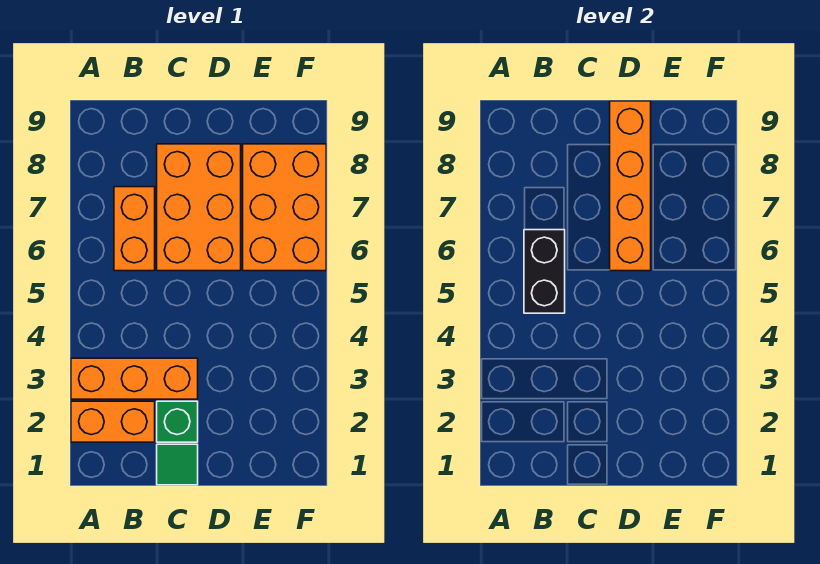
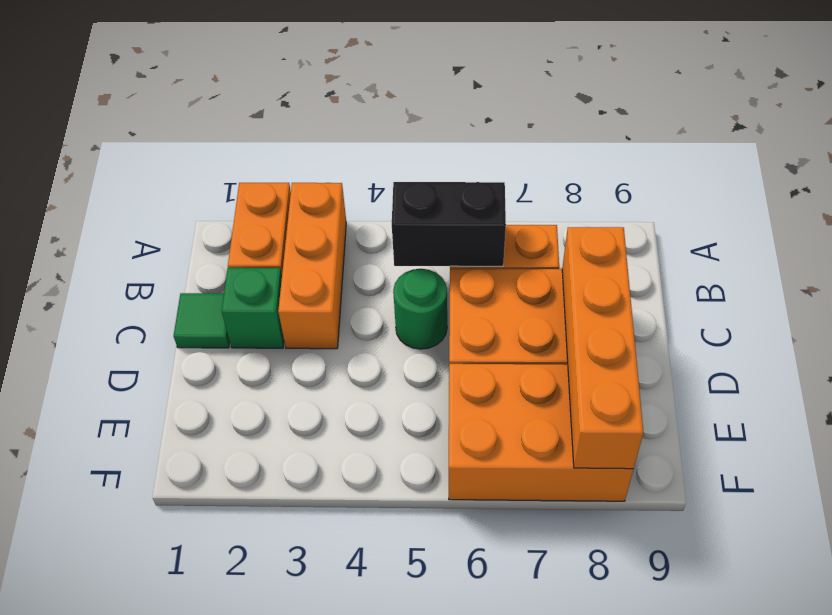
none -> green round brick C5 level 1
orange brick D6:D9 level 2 -> orange brick C8:F8 level 2

